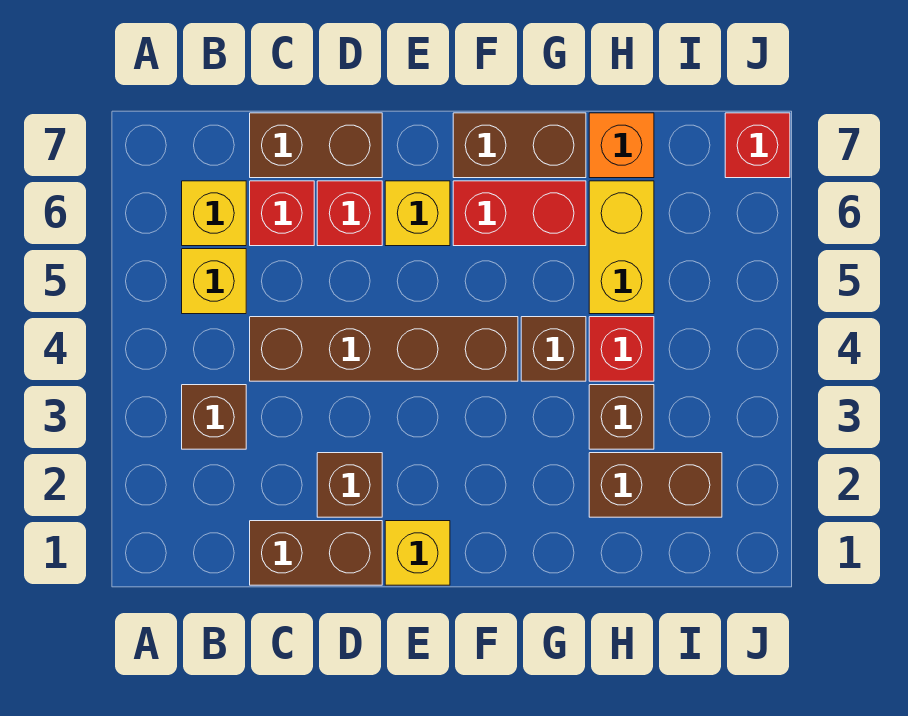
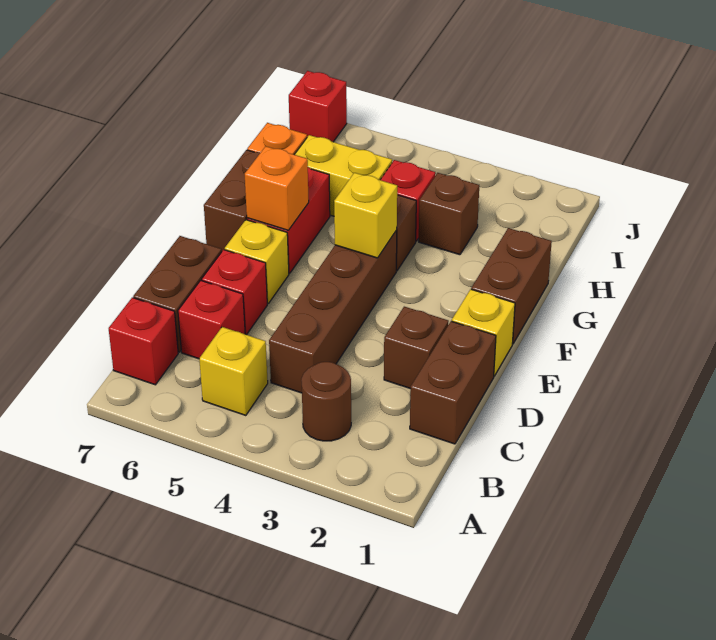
brown brick B3 level 1 -> brown round brick B3 level 1
yellow brick B6 level 1 -> yellow brick F4 level 2
none -> red brick B7 level 1
none -> orange brick F6 level 2
brown brick H2:I2 level 1 -> brown brick F1:G1 level 1

